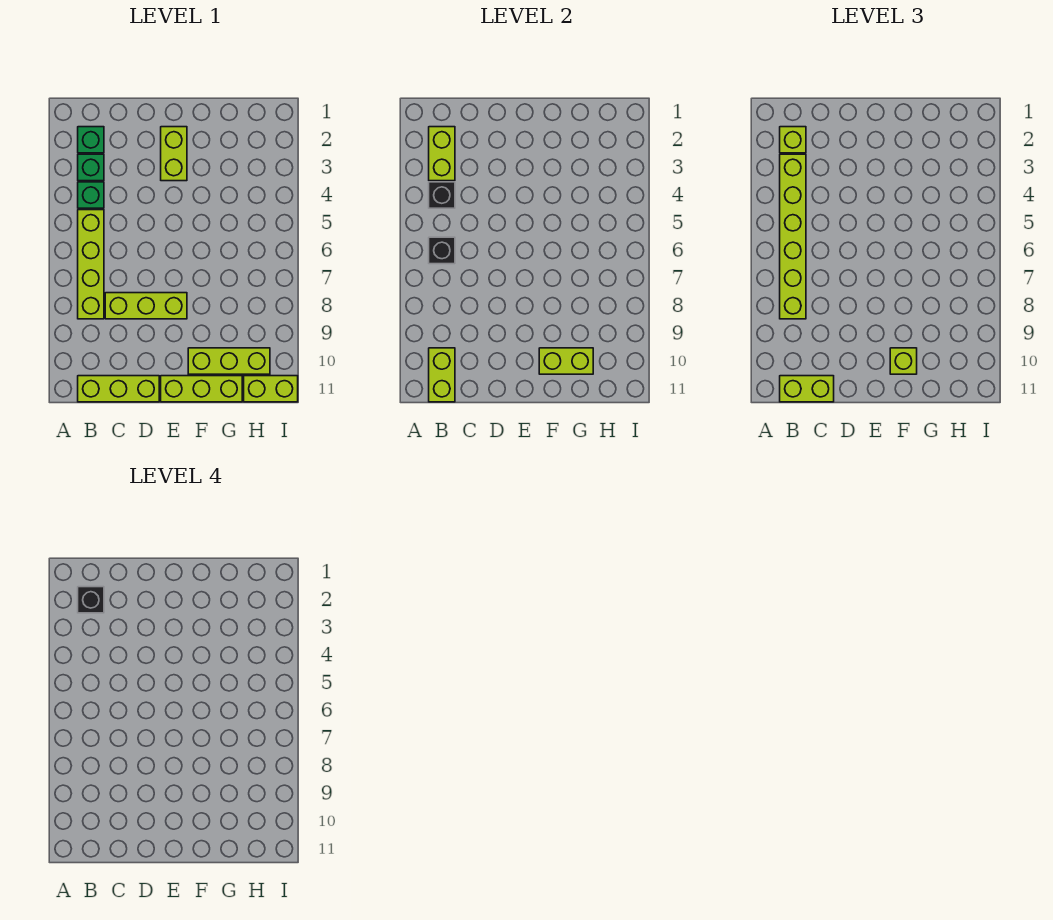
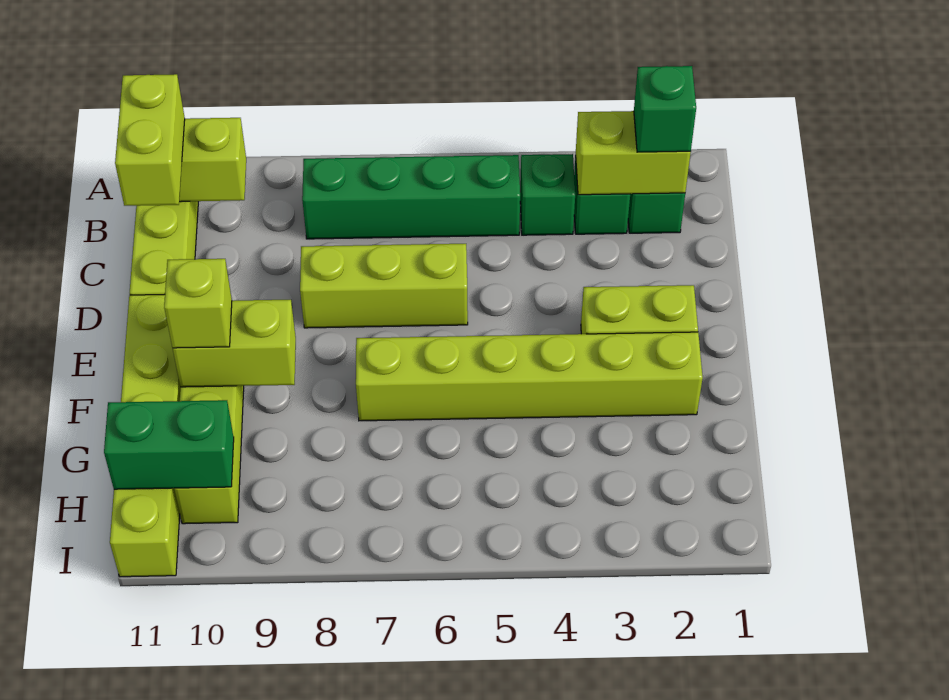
lime brick B2 level 3 -> green brick B2 level 3
black brick B2 level 4 -> none
lime brick B3:B8 level 3 -> lime brick F2:F7 level 1
black brick B4 level 2 -> none
lime brick B5:B8 level 1 -> green brick B5:B8 level 1
black brick B6 level 2 -> none
lime brick C8:E8 level 1 -> lime brick D6:D8 level 1
lime brick F10:G10 level 2 -> lime brick F9:F10 level 2
none -> green brick H10:H11 level 2

